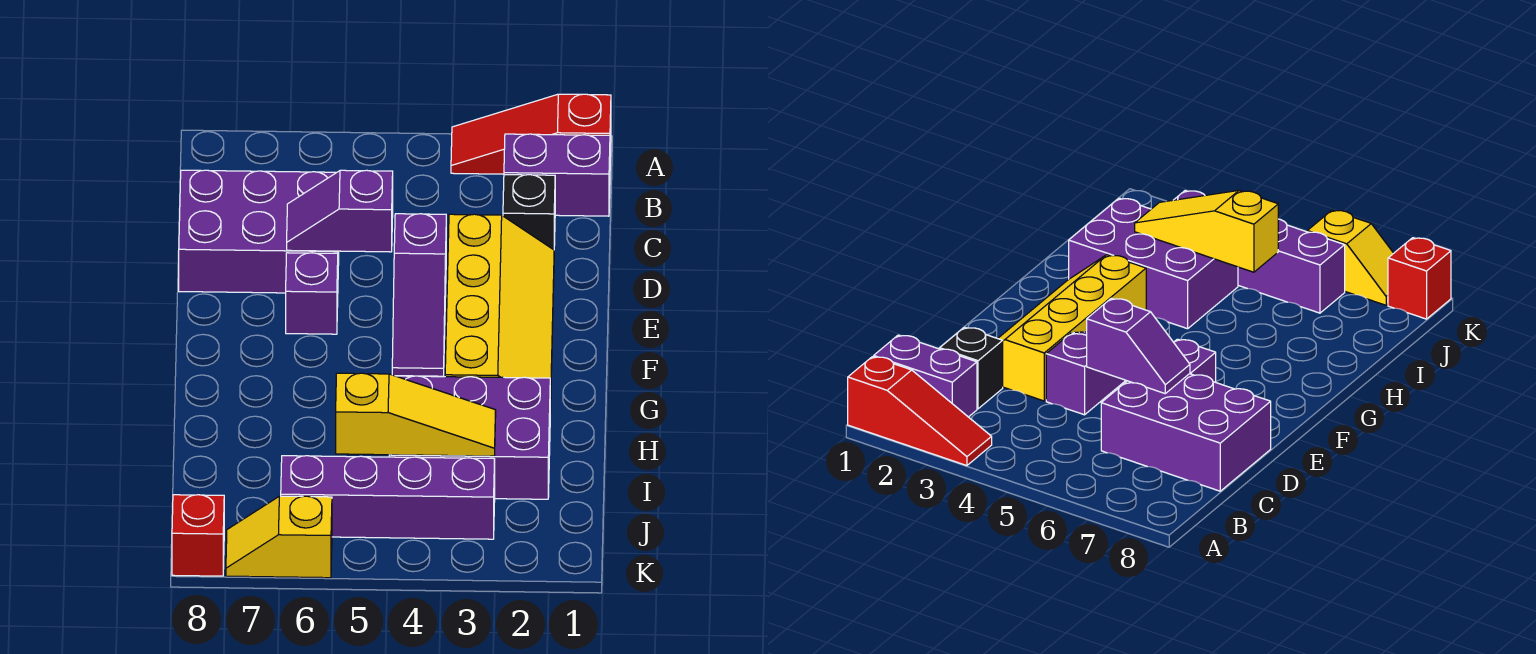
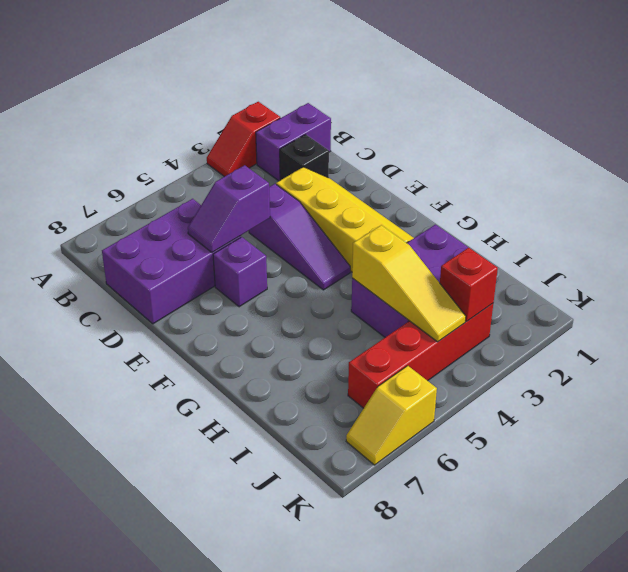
red slope A1:A3 level 1 top 1 -> red slope A2:A3 level 1 top 2
yellow slope I3:I5 level 2 top 5 -> yellow slope H4:J4 level 2 top H
purple brick J3:J6 level 1 -> red brick J3:J6 level 1
red brick K8 level 1 -> red brick J3 level 2

